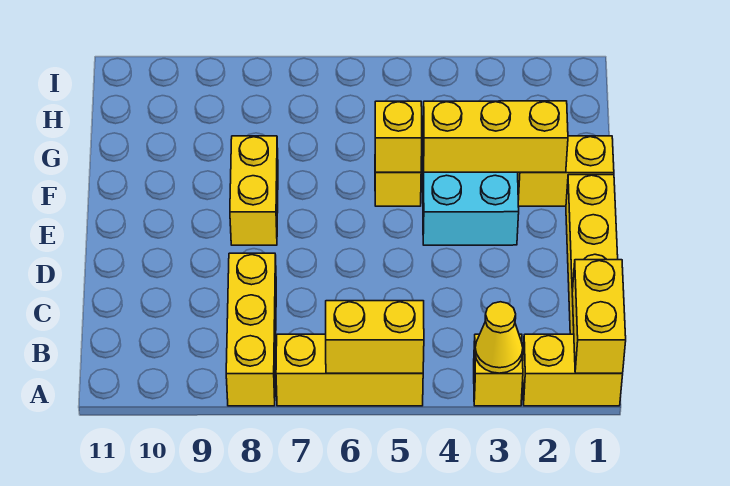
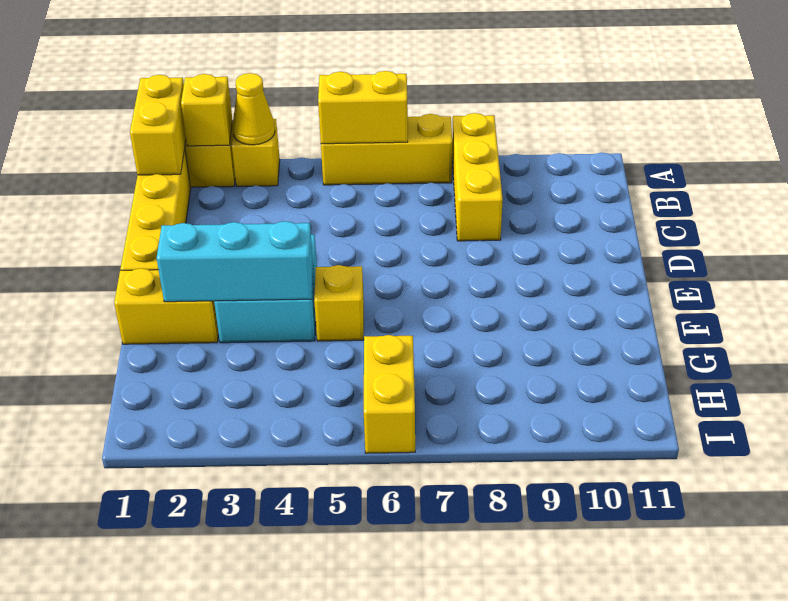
yellow brick E8:F8 level 1 -> yellow brick H6:I6 level 1
yellow brick F2:F4 level 2 -> cyan brick F2:F4 level 2
yellow brick F5 level 2 -> yellow brick A2 level 2

